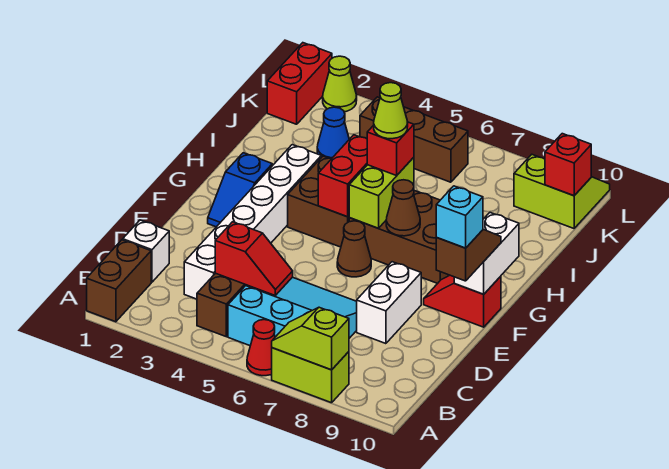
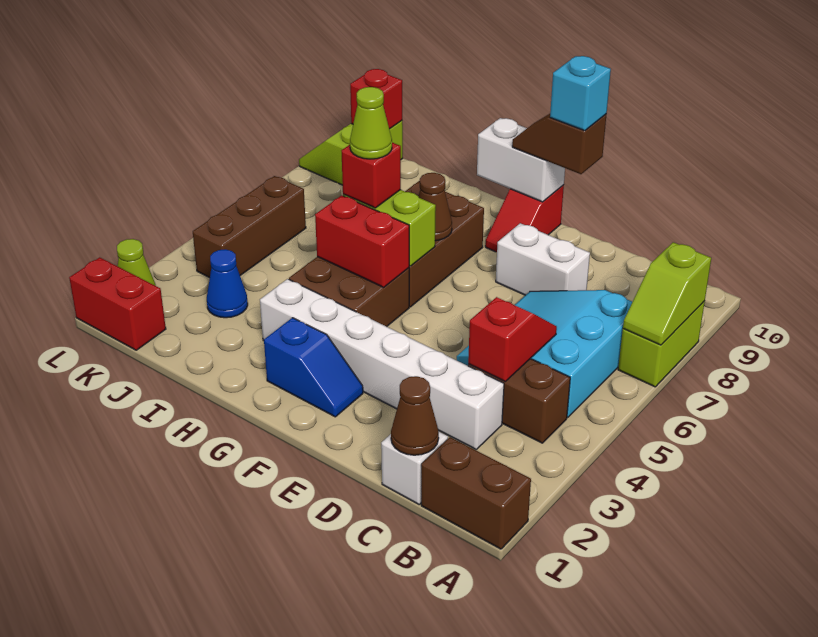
red cone A6 level 1 -> none
brown cone F6 level 1 -> brown cone C1 level 2

